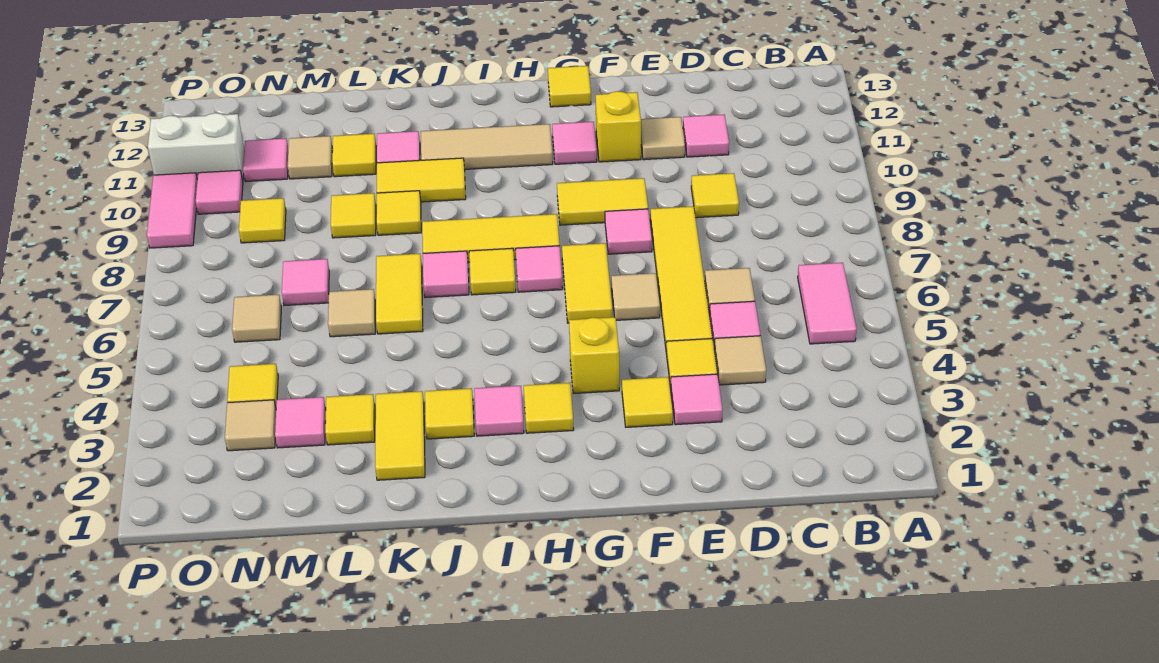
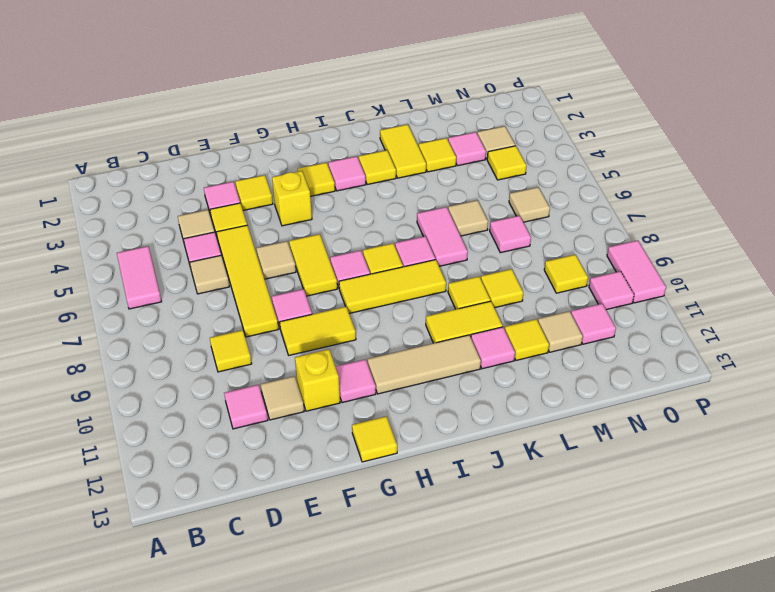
yellow tile K6:K7 level 1 -> pink tile K6:K7 level 1
white brick O11:P11 level 1 -> none

